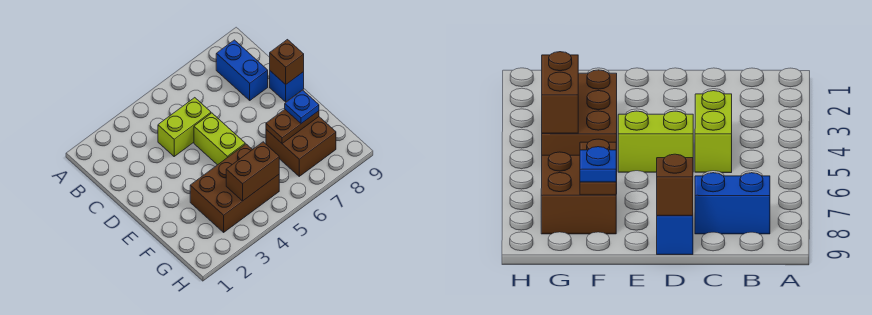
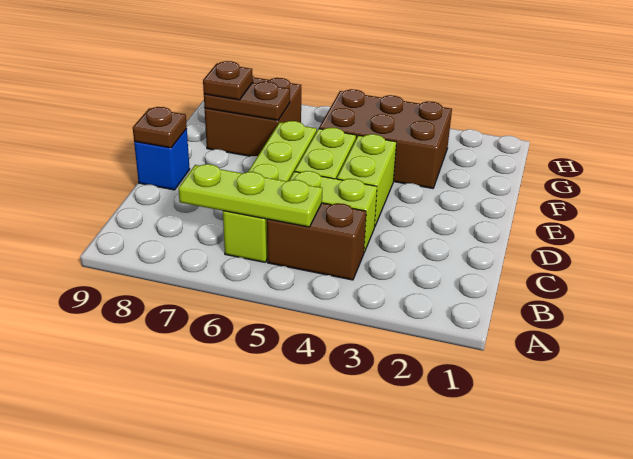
none -> lime plate B5:B7 level 2
none -> lime brick B6:E6 level 1
blue brick B8:C8 level 1 -> none
none -> lime brick D4:E4 level 1
brown brick D9 level 2 -> brown plate D9 level 2
blue plate F8 level 3 -> brown plate F8 level 3
brown brick G4:G5 level 2 -> brown brick B4:B5 level 1

